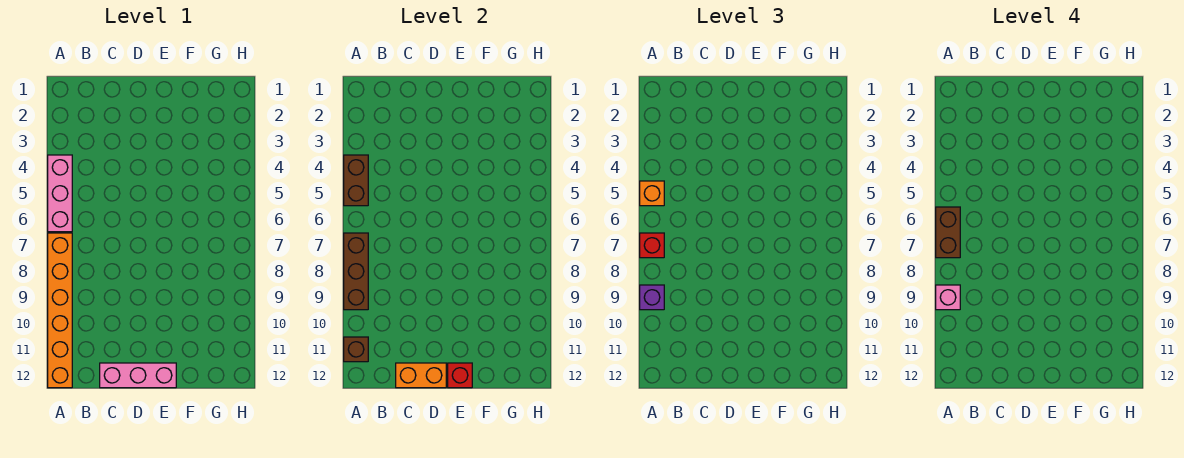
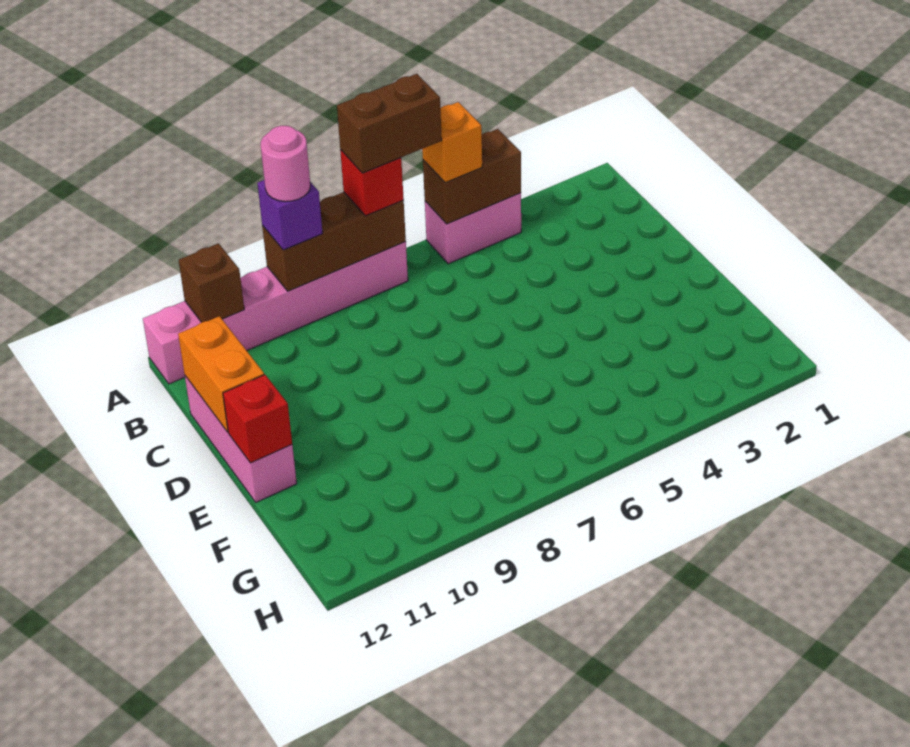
pink brick A4:A6 level 1 -> pink brick A4:A5 level 1
orange brick A7:A12 level 1 -> pink brick A7:A12 level 1
pink brick A9 level 4 -> pink round brick A9 level 4

